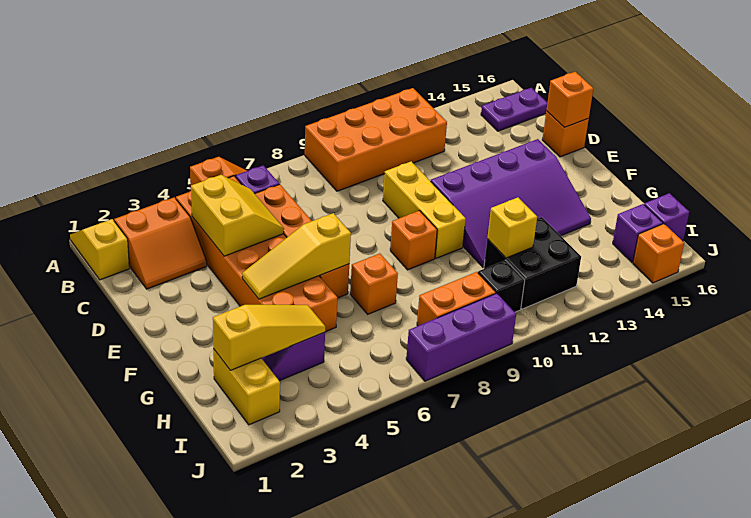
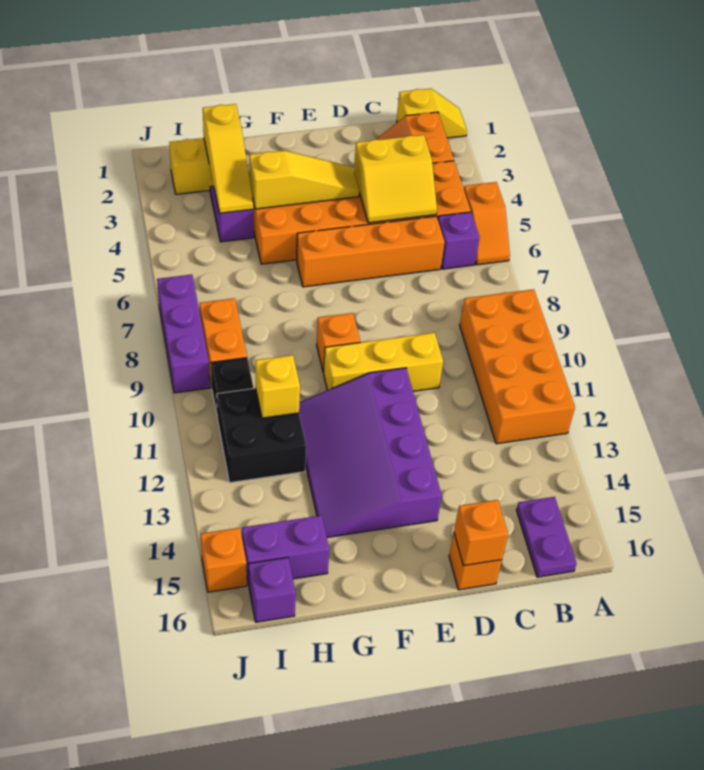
yellow slope F4:F6 level 2 top 6 -> yellow slope E4:G4 level 2 top G
orange brick G7 level 1 -> none
purple brick I15 level 1 -> purple brick H15:I15 level 1

